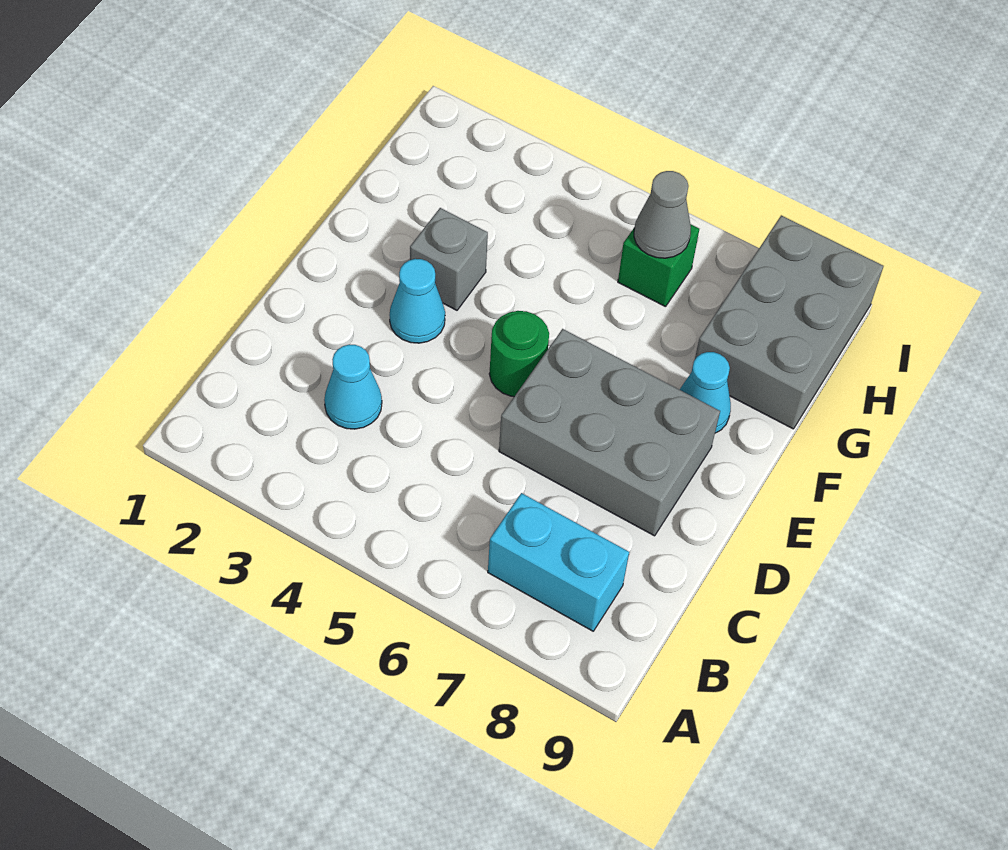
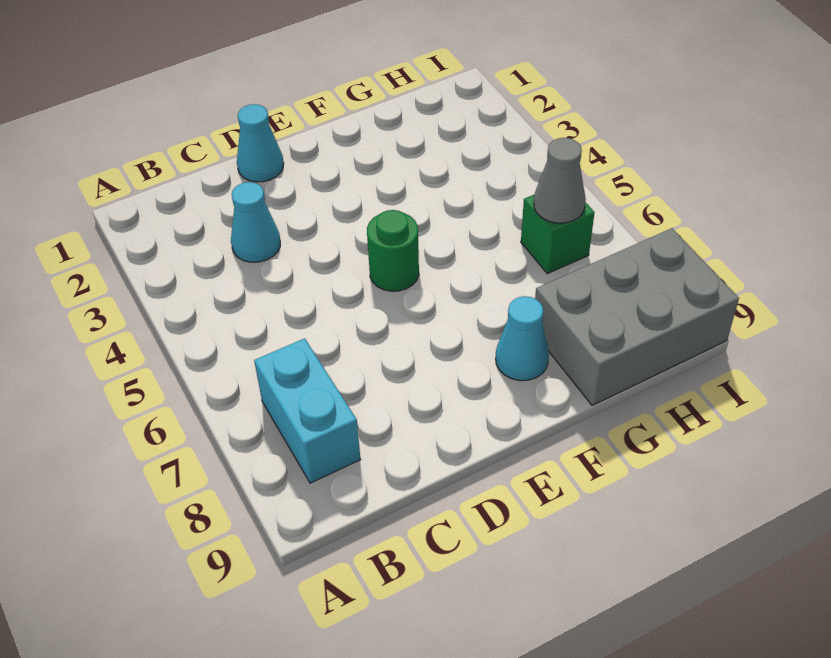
grey brick D6:E8 level 1 -> none
cyan cone E3 level 1 -> cyan cone D1 level 1
grey brick F3 level 1 -> none

